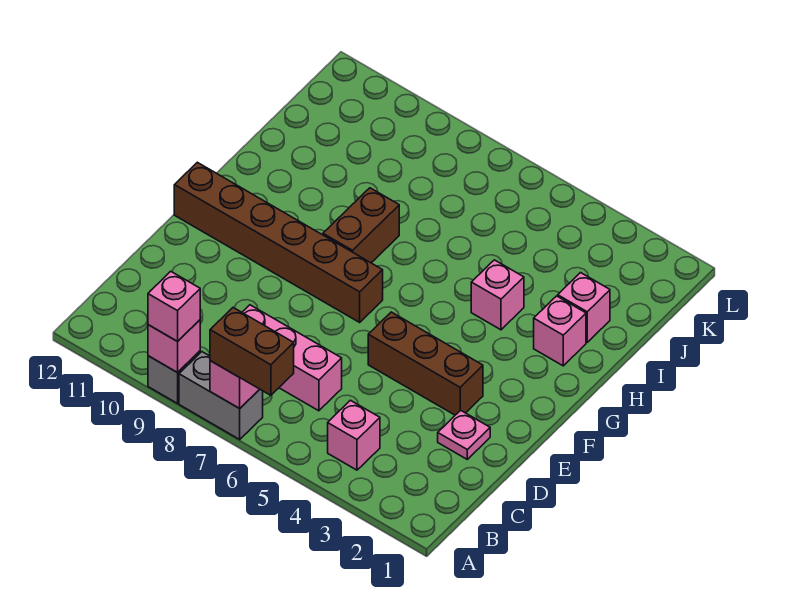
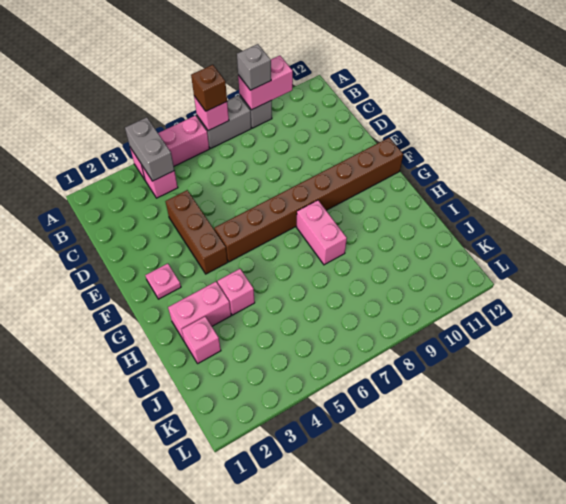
none -> grey brick A4:B4 level 2
brown brick A6:A7 level 3 -> brown brick A7 level 3
pink brick A9 level 2 -> pink brick A9:A10 level 2
pink brick A9 level 3 -> grey brick A9 level 3
pink brick C6:C8 level 1 -> pink brick A4:A6 level 1
pink plate D2 level 1 -> pink plate F2 level 1
brown brick E3:E5 level 1 -> brown brick D4:F4 level 1
brown brick F7:F12 level 1 -> brown brick F5:F12 level 1
brown brick G8:H8 level 1 -> pink brick G8:H8 level 1
pink brick H2 level 1 -> pink brick H2:H3 level 1

